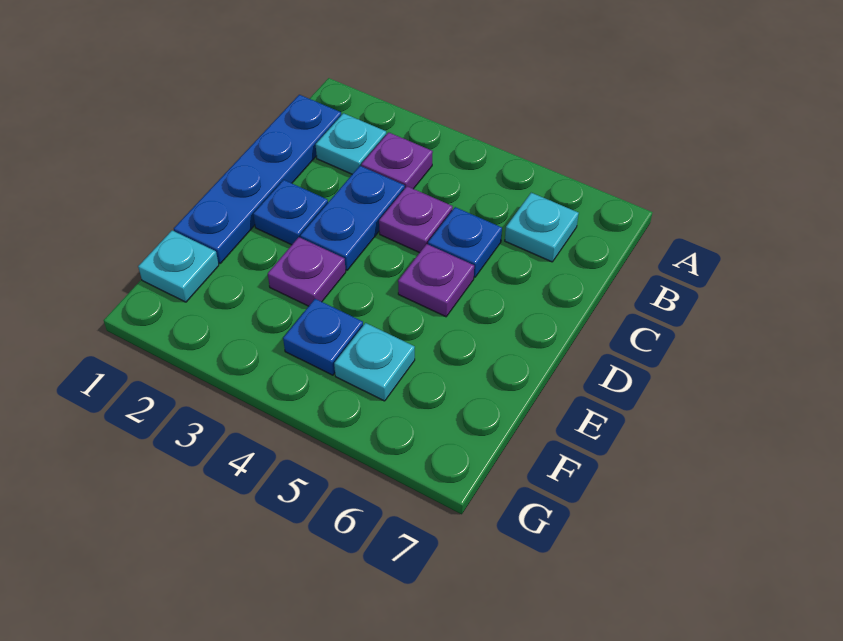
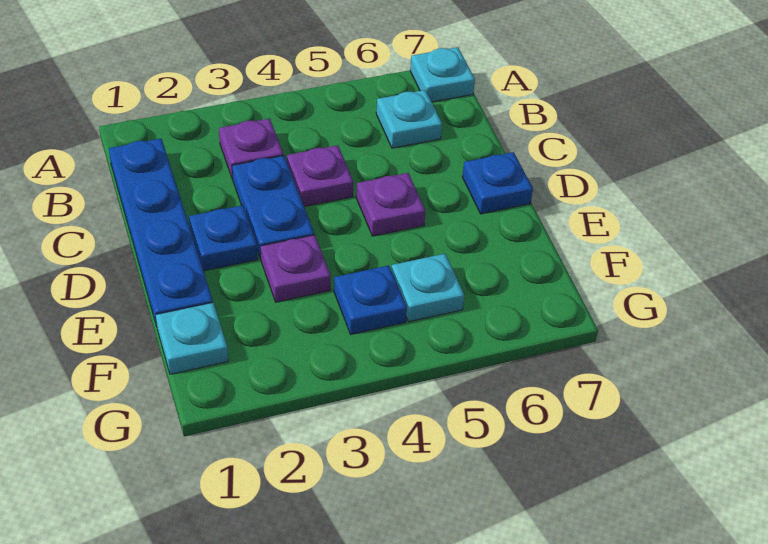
cyan plate B2 level 1 -> cyan plate A7 level 1
blue plate C5 level 1 -> blue plate D7 level 1

